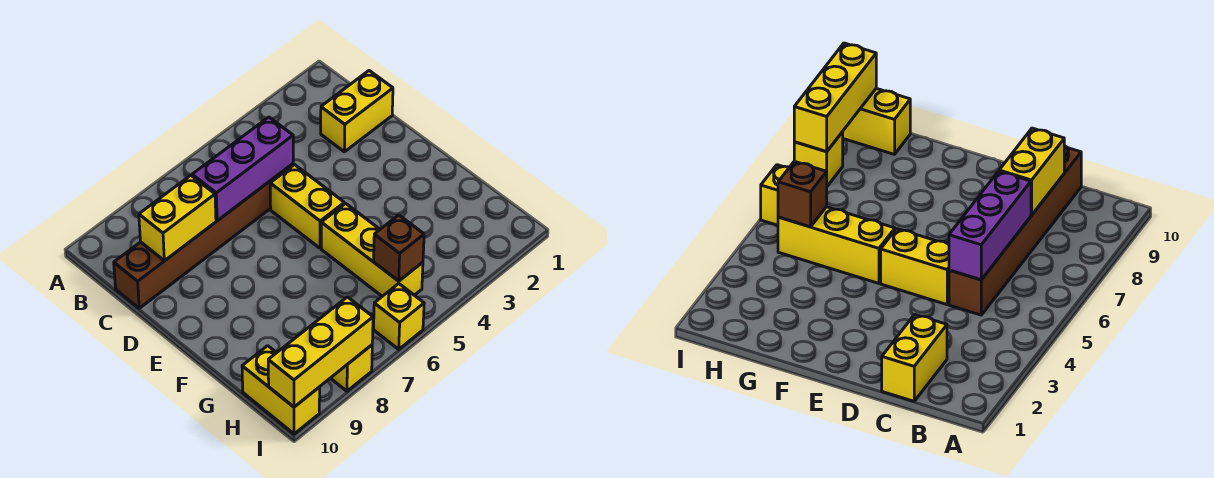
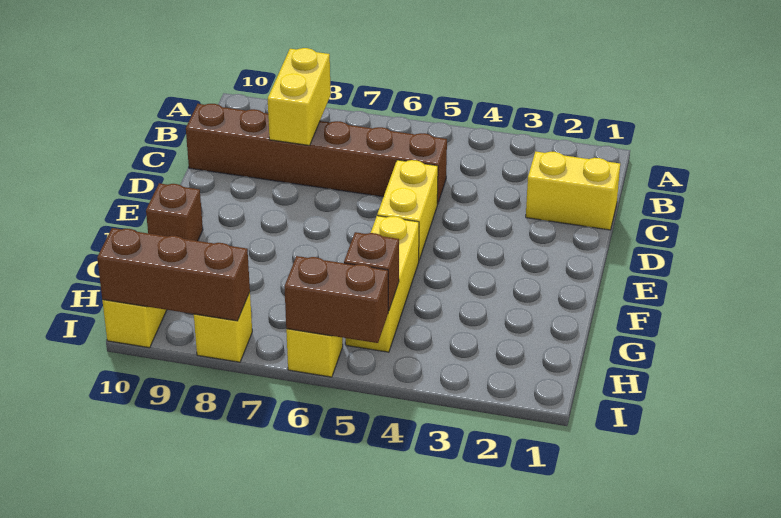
purple brick C5:C7 level 2 -> none
yellow brick C8:C9 level 2 -> yellow brick B8:C8 level 2
none -> brown brick F10 level 1
none -> brown brick I5:I6 level 2
yellow brick I8:I10 level 2 -> brown brick I8:I10 level 2

